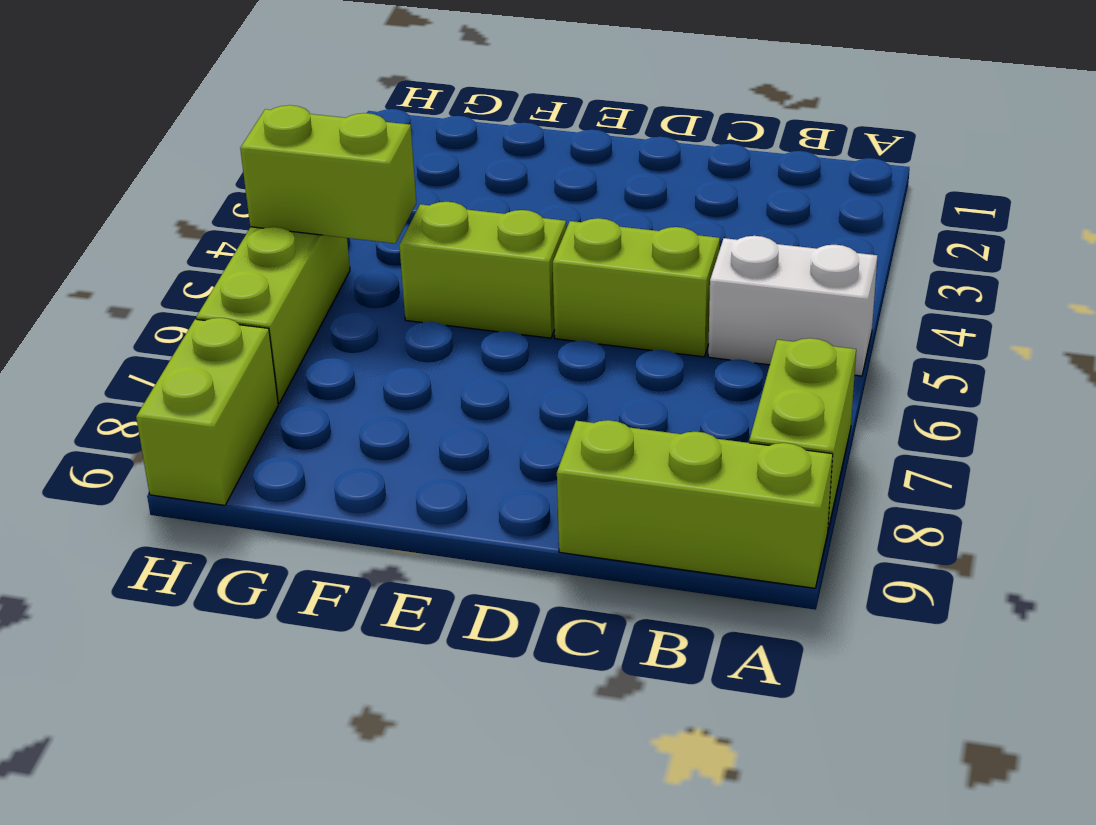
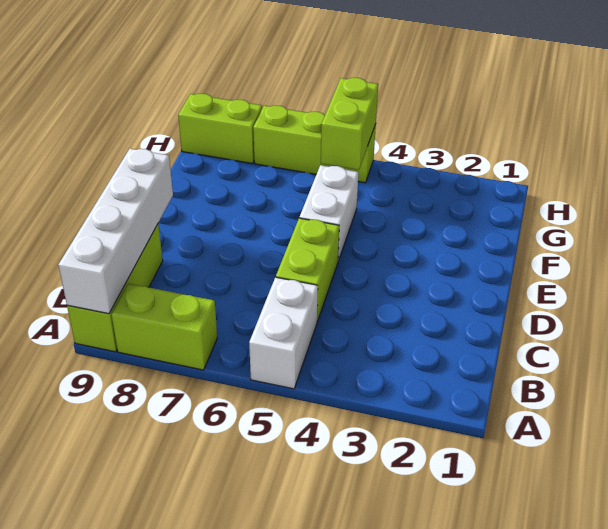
none -> white brick A9:D9 level 2
lime brick E5:F5 level 1 -> white brick E5:F5 level 1

